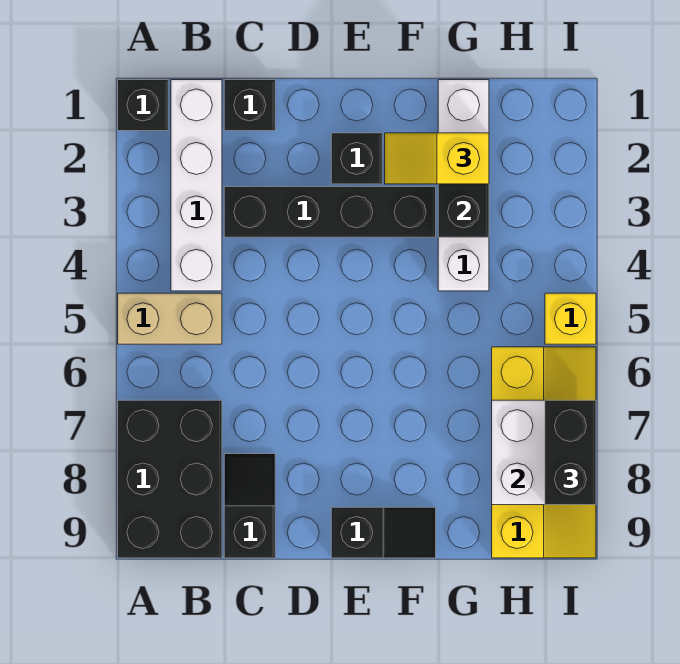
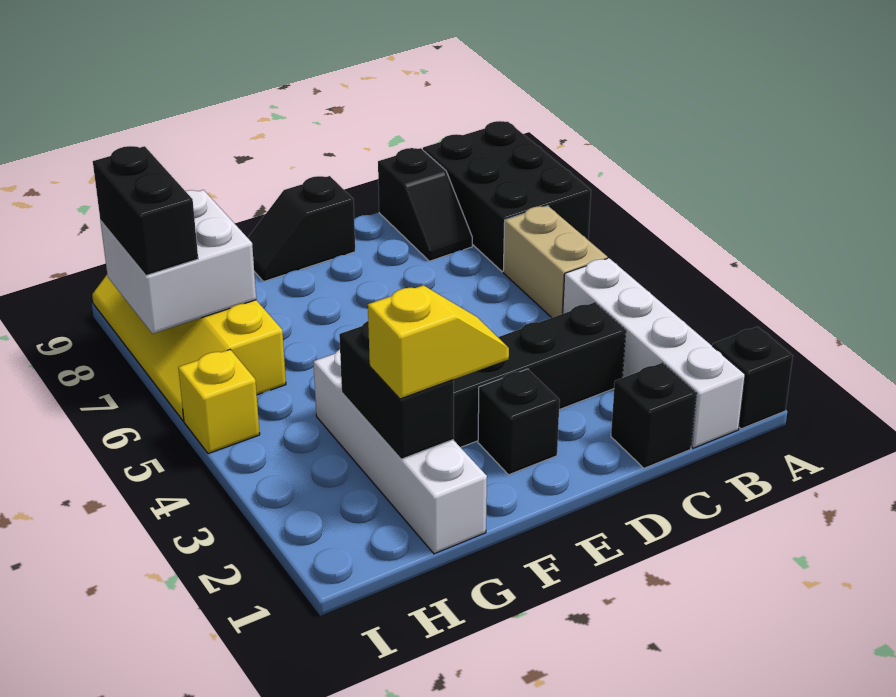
tan brick A5:B5 level 1 -> tan brick B5:B6 level 1

